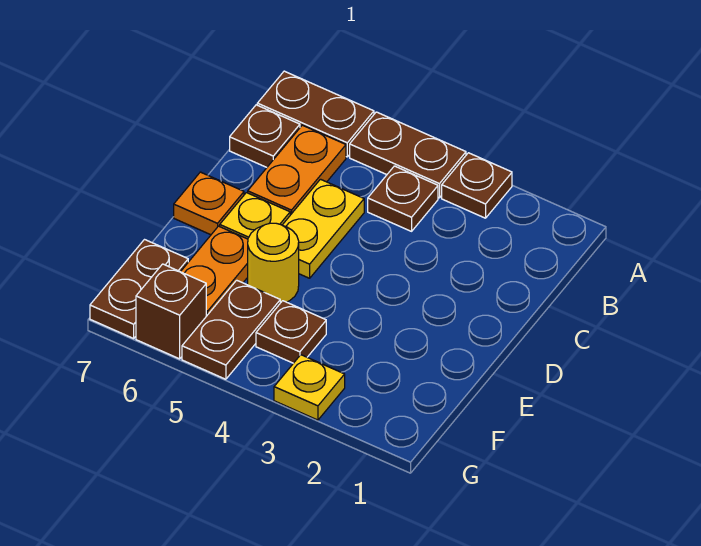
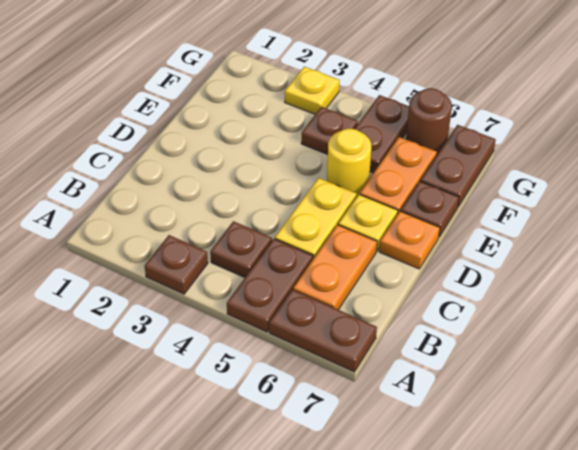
brown plate A4:A5 level 1 -> brown plate A5:B5 level 1
brown plate B7 level 1 -> brown plate E7 level 1
brown brick G6 level 1 -> brown round brick G6 level 1

